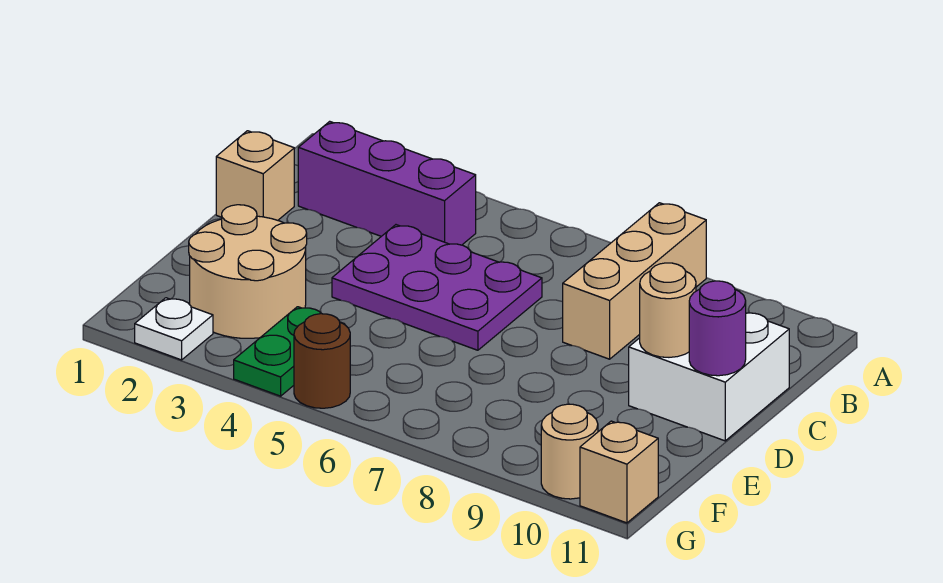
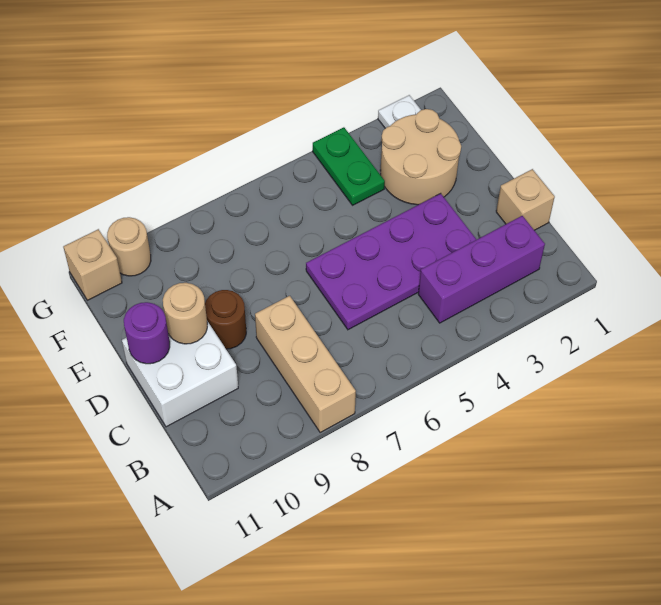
purple plate C4:D6 level 1 -> purple plate C3:D6 level 1
brown round brick G5 level 1 -> brown round brick D9 level 1

